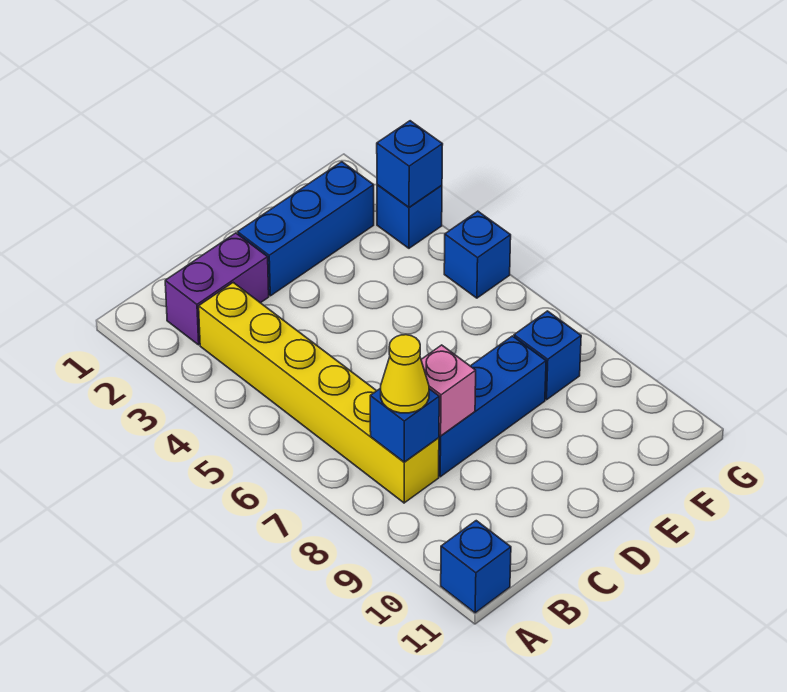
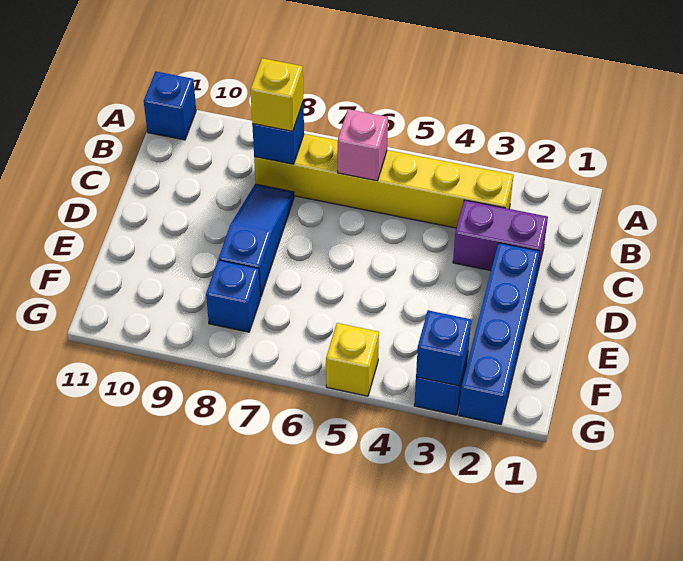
purple brick B2:C2 level 1 -> purple brick C2:C3 level 1
yellow cone B8 level 3 -> yellow brick B8 level 3
blue brick C8:E8 level 1 -> blue slope C8:E8 level 1 top E
pink brick C8 level 2 -> pink brick B6 level 2
blue brick D2:F2 level 1 -> blue brick D2:G2 level 1
blue brick G5 level 1 -> yellow brick G5 level 1

